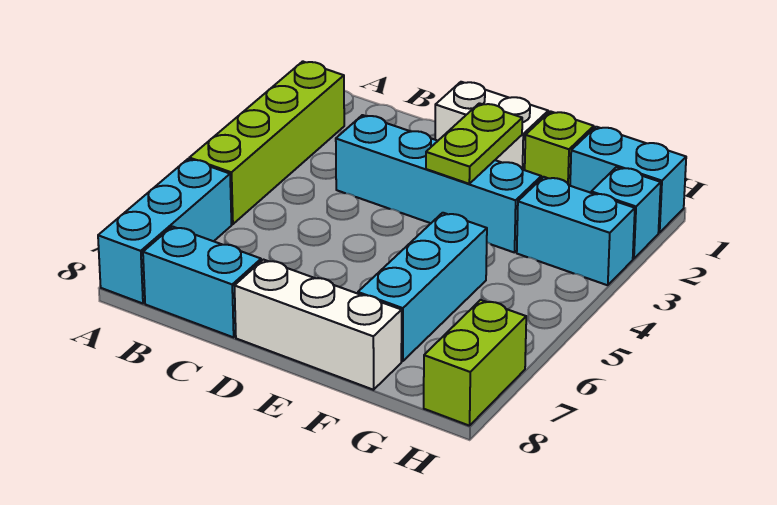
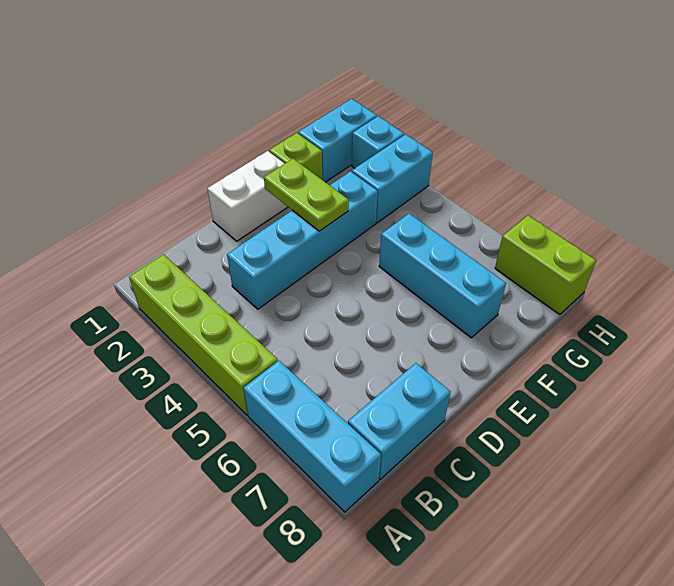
white brick D8:F8 level 1 -> none

